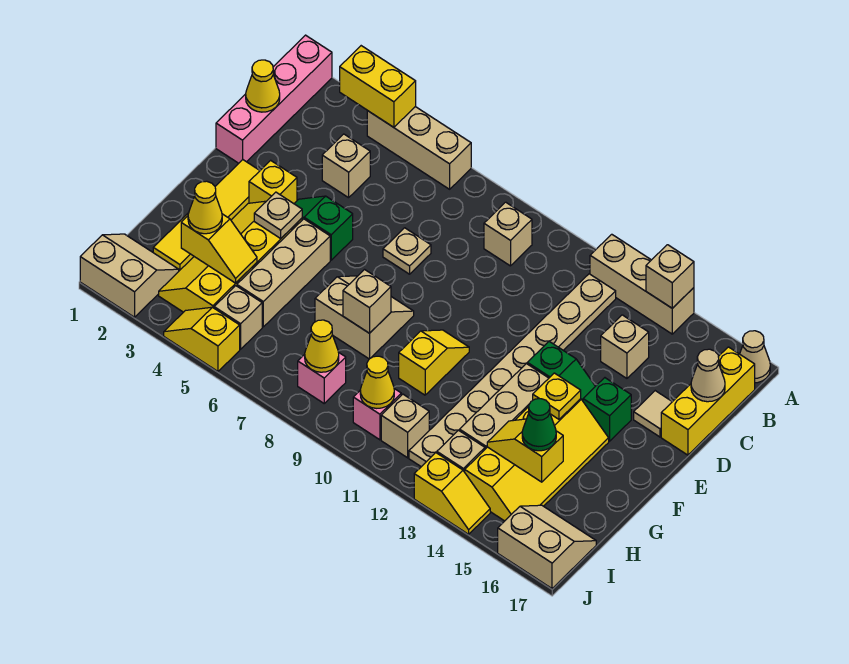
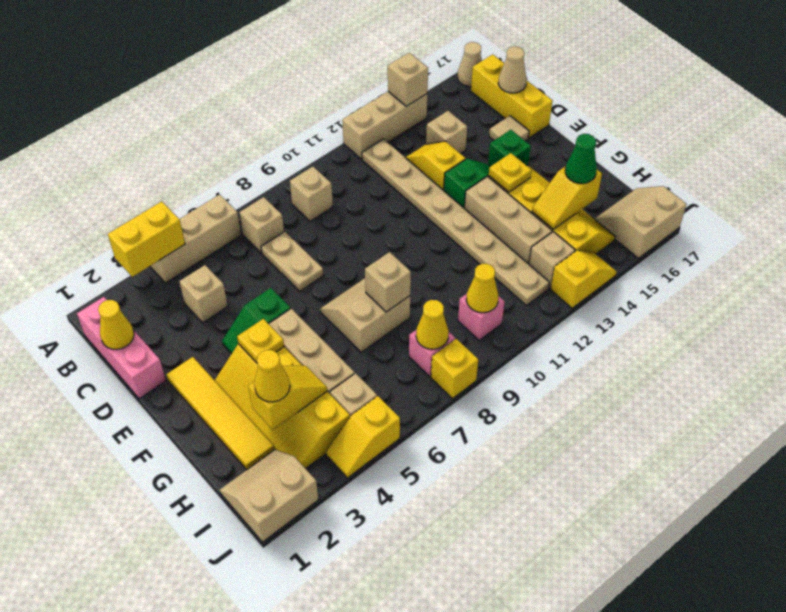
pink brick A1:D1 level 1 -> pink brick B1:D1 level 1
tan plate D7 level 1 -> tan plate C7:D7 level 1
yellow brick E3 level 1 -> yellow brick J8 level 1
tan plate F4 level 2 -> yellow plate F4 level 2
yellow slope F10:G10 level 1 top G -> yellow slope C13:D13 level 1 top D
tan brick I11 level 1 -> tan brick B7 level 1

